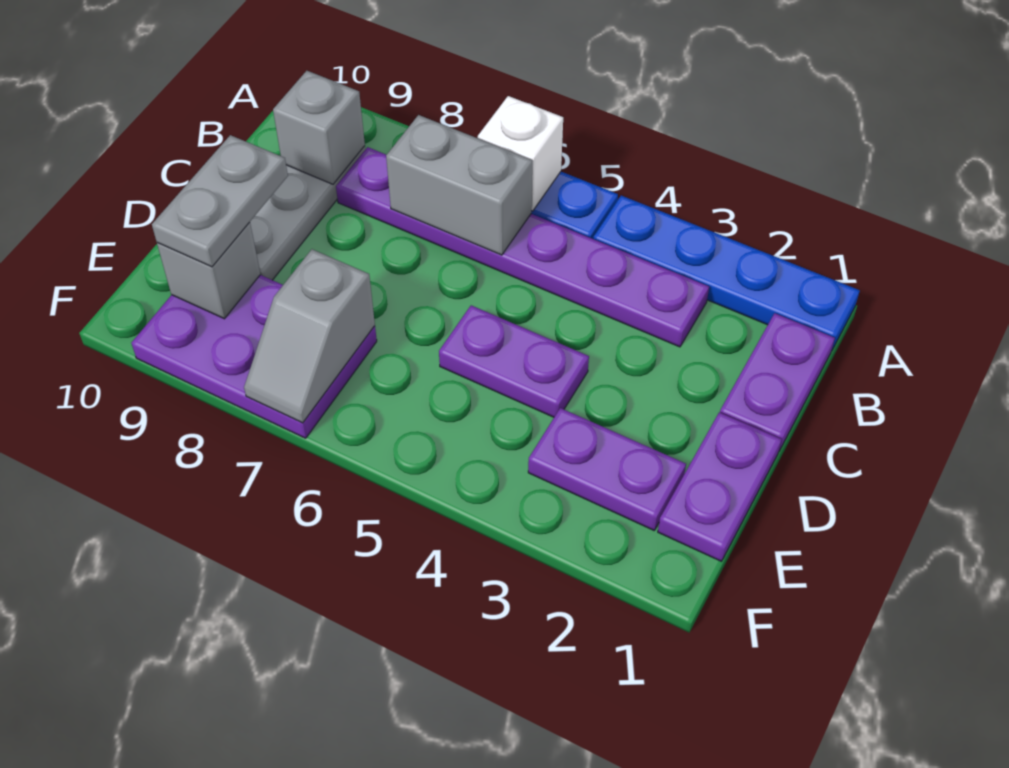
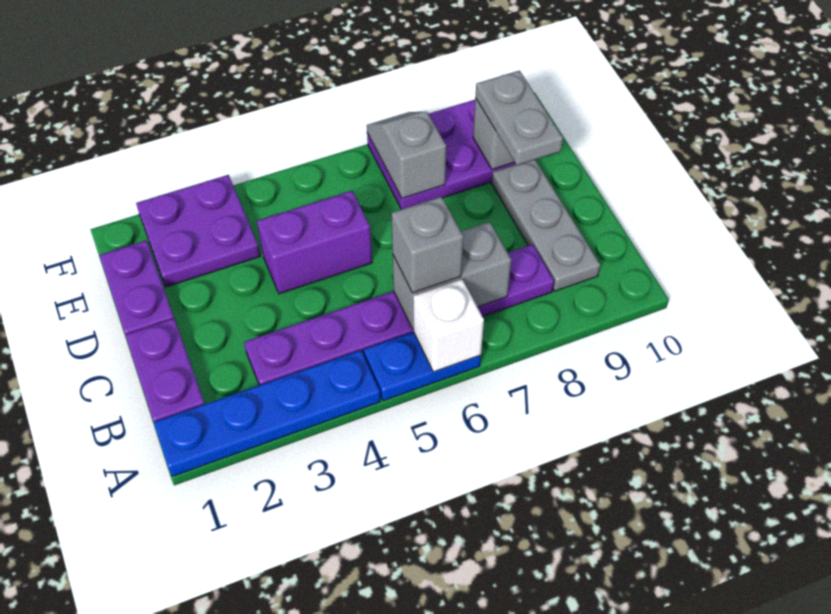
grey brick B9 level 2 -> grey brick B6 level 3
purple plate D4:D5 level 1 -> purple brick D4:D5 level 1
purple plate E2:E3 level 1 -> purple plate E2:F3 level 1

